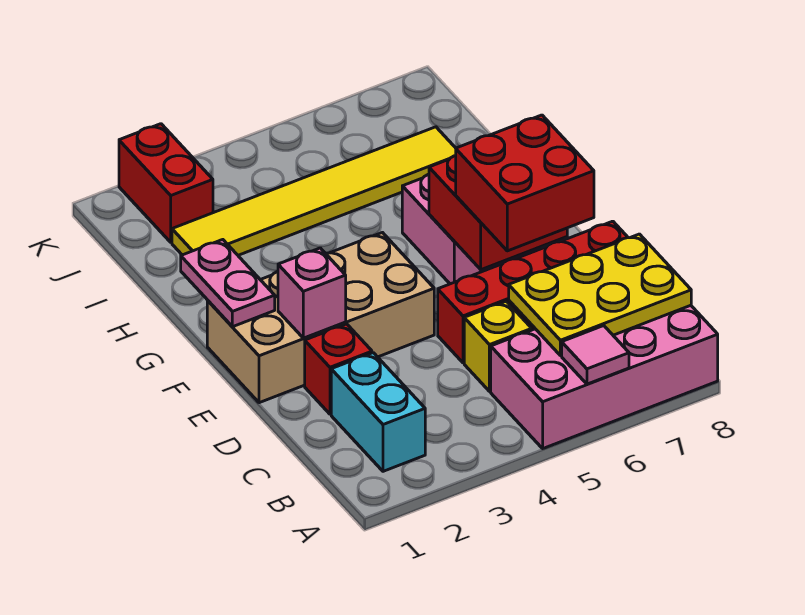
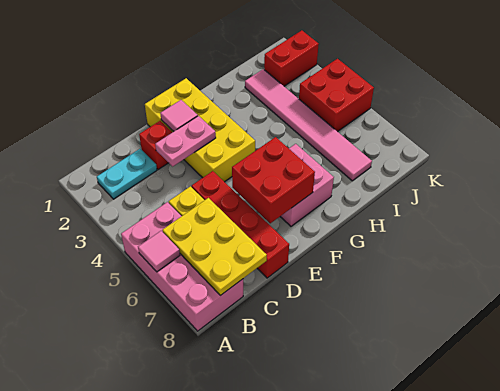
cyan brick B2:C2 level 1 -> cyan plate B2:C2 level 1
red brick D6:E7 level 3 -> red brick J4:K5 level 1
tan brick E1:F4 level 1 -> yellow brick E1:F4 level 1
pink brick E2 level 2 -> pink tile E2 level 2
pink plate F1:G1 level 2 -> pink plate D3:E3 level 2
yellow tile I2:I7 level 1 -> pink tile I2:I7 level 1

